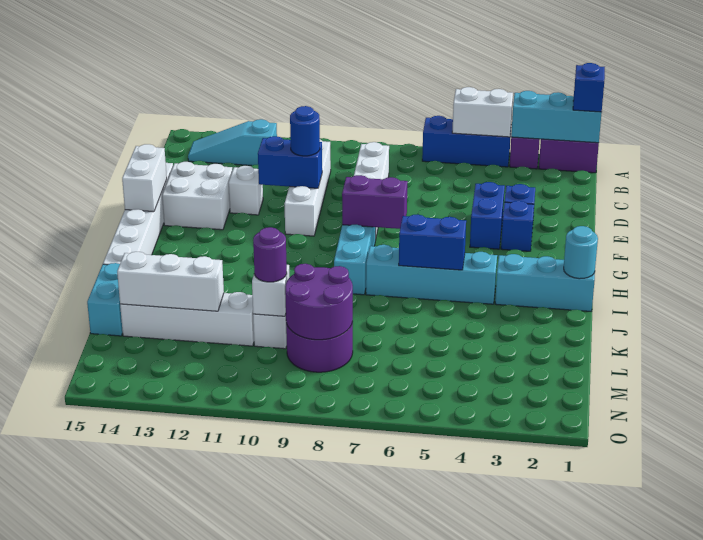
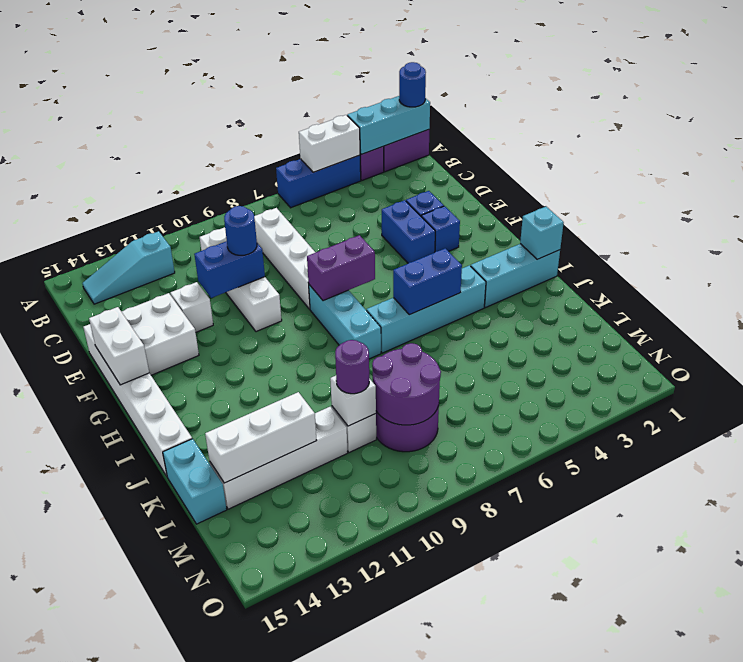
blue brick A1 level 3 -> blue round brick A1 level 3
cyan round brick I1 level 2 -> cyan brick I1 level 2

